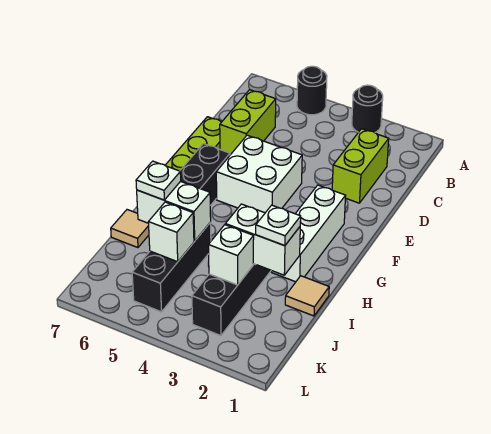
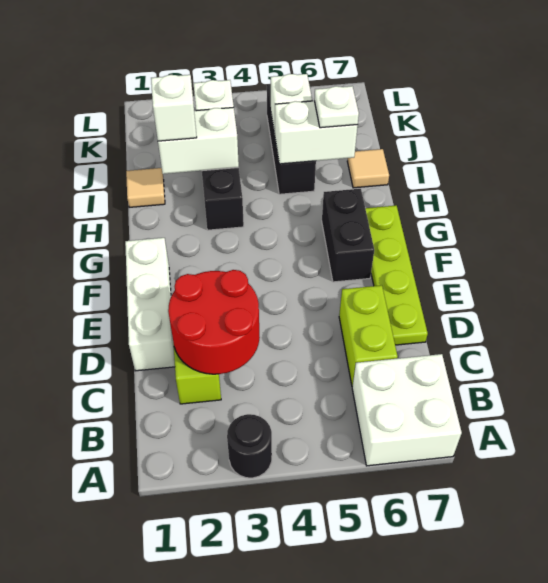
black round brick A5 level 1 -> none
none -> red round brick C2:D3 level 2
white brick E4:F5 level 1 -> white brick A6:B7 level 1
white brick F2:H2 level 1 -> white brick D1:F1 level 1
white plate I2 level 3 -> white brick I2 level 3

